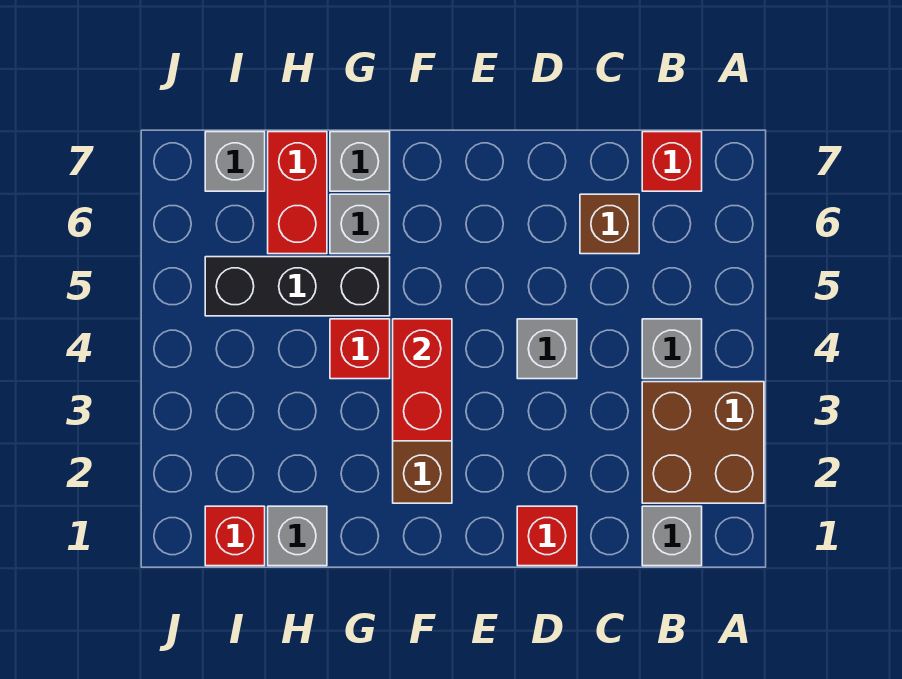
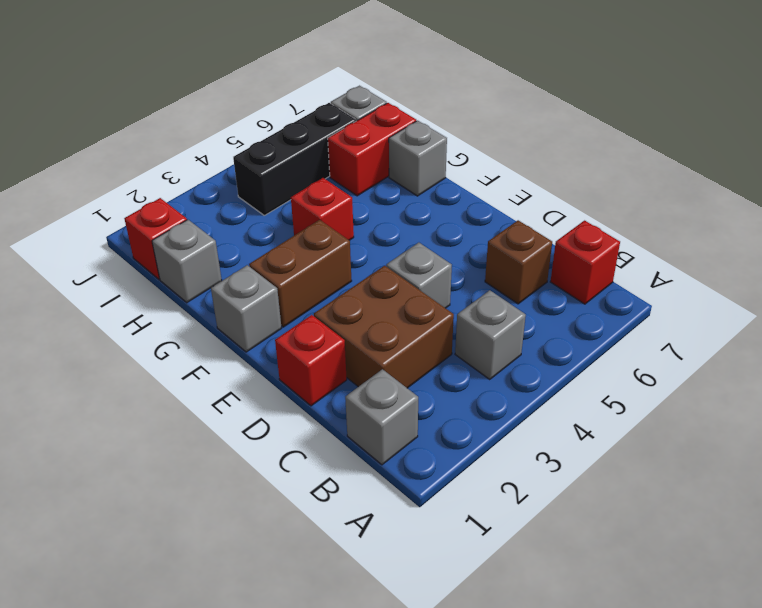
brown brick A2:B3 level 1 -> brown brick C2:D3 level 1
red brick F3:F4 level 2 -> none
black brick G5:I5 level 1 -> black brick I4:I6 level 1
grey brick G6 level 1 -> grey brick F1 level 1

